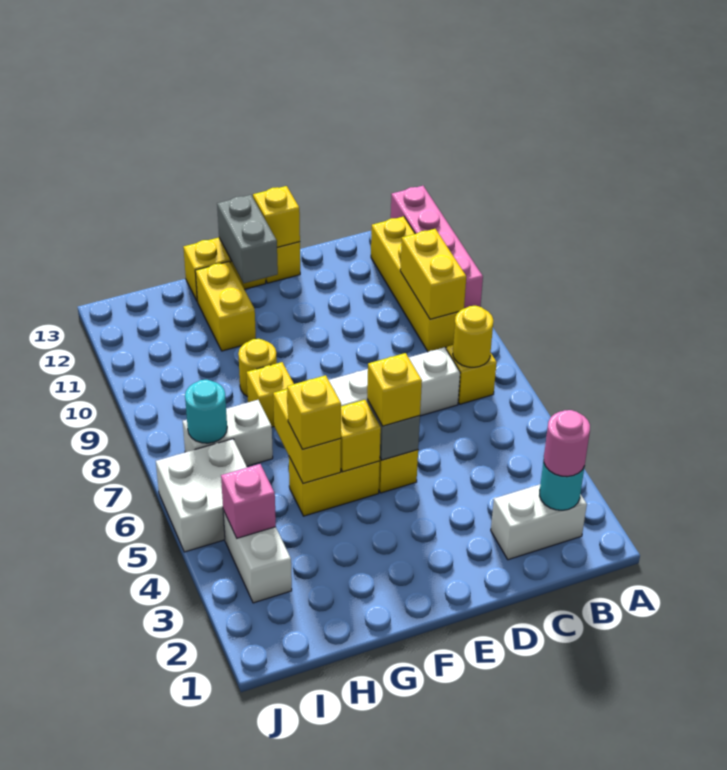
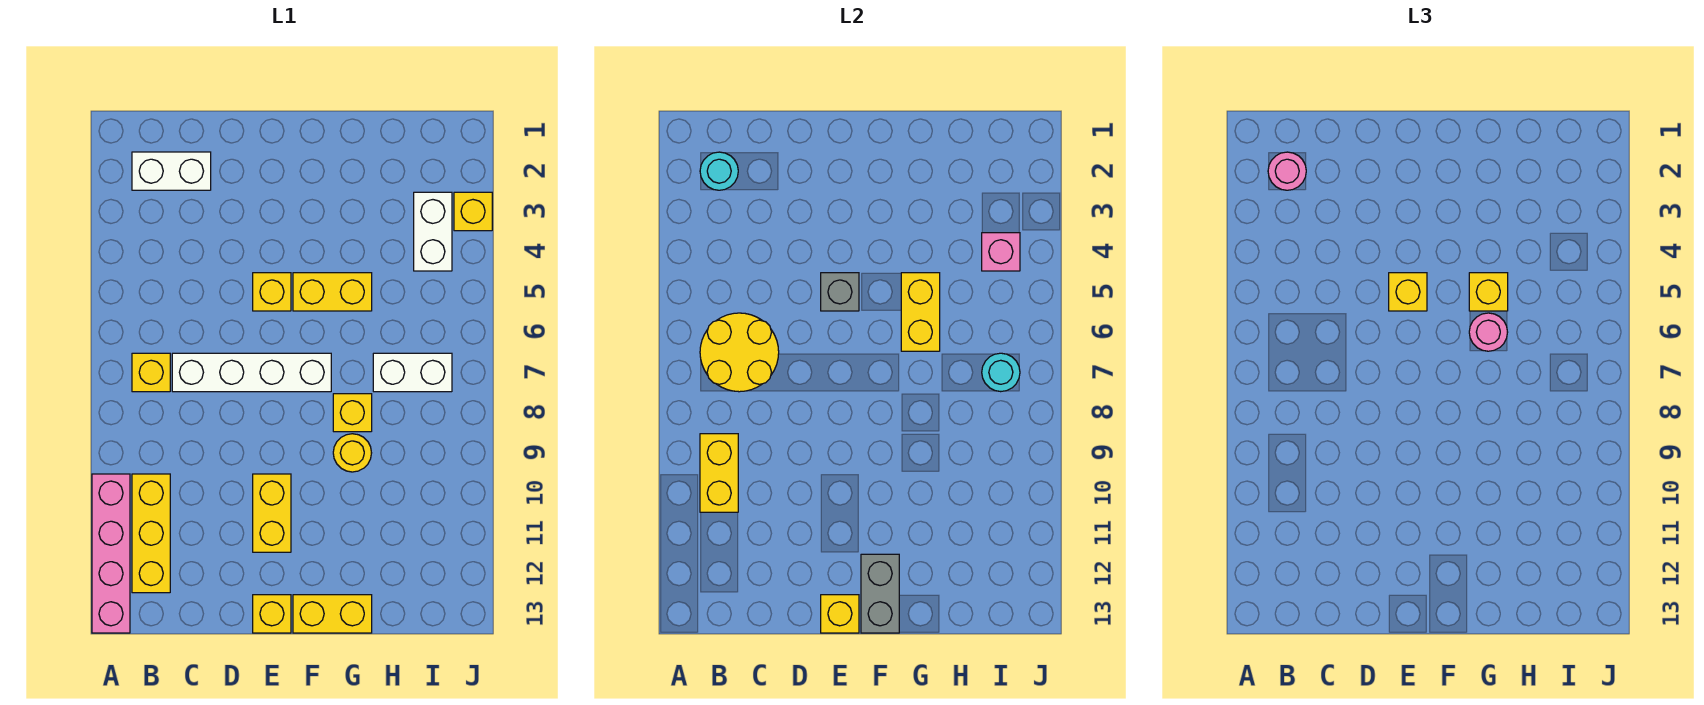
yellow round brick B7 level 2 -> yellow round brick B6:C7 level 2
yellow brick B9:B12 level 1 -> yellow brick B10:B12 level 1
yellow brick F5 level 2 -> yellow brick J3 level 1
none -> pink round brick G6 level 3
yellow brick G11:G12 level 1 -> yellow brick E10:E11 level 1
white brick I5:J6 level 1 -> none

